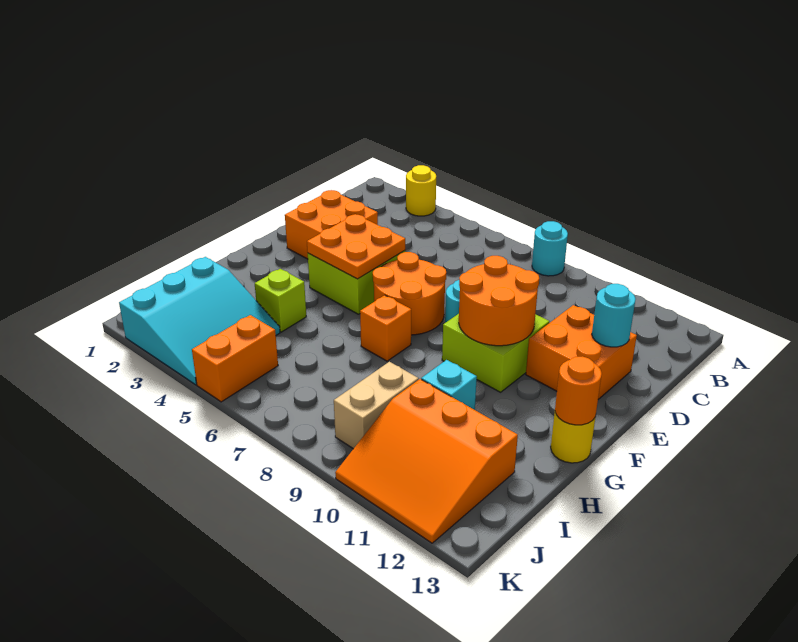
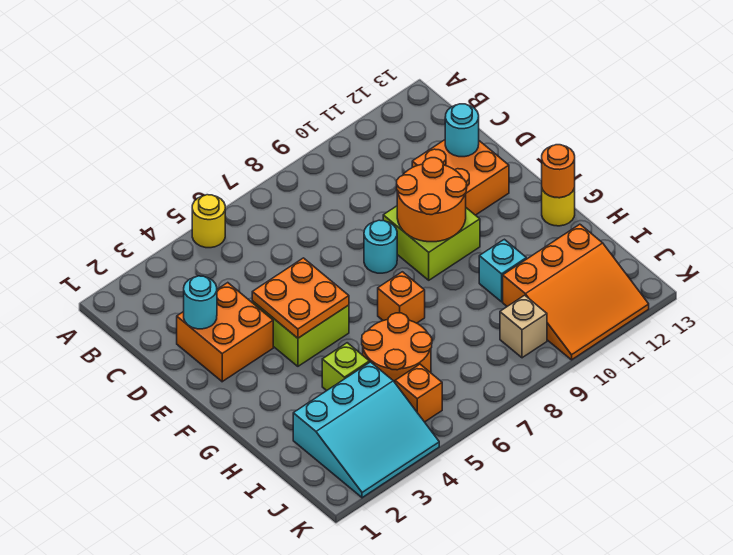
yellow round brick A3 level 1 -> yellow round brick A5 level 1
cyan round brick A8 level 1 -> cyan round brick D2 level 2
orange round brick E6:F7 level 1 -> orange round brick H5:I6 level 1
cyan slope I2:K4 level 1 top 2 -> cyan slope I2:K4 level 1 top I
tan brick I9:J9 level 1 -> tan brick J9 level 1
orange brick J5:K5 level 1 -> orange brick J5 level 1

